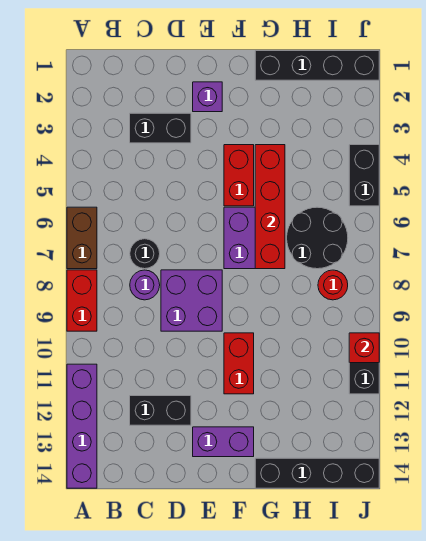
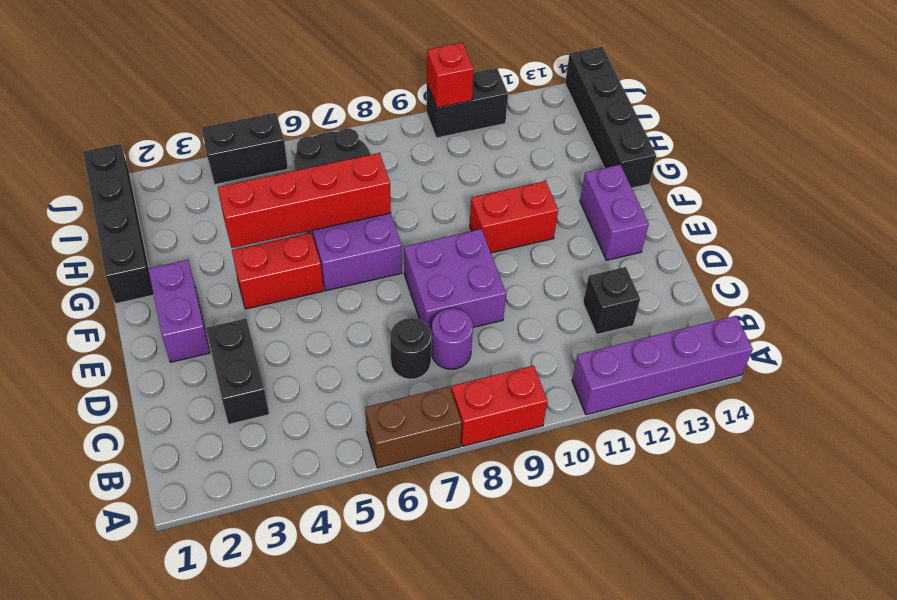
black brick C12:D12 level 1 -> black brick C12 level 1
purple brick E2 level 1 -> purple brick E2:F2 level 1
red round brick I8 level 1 -> none

